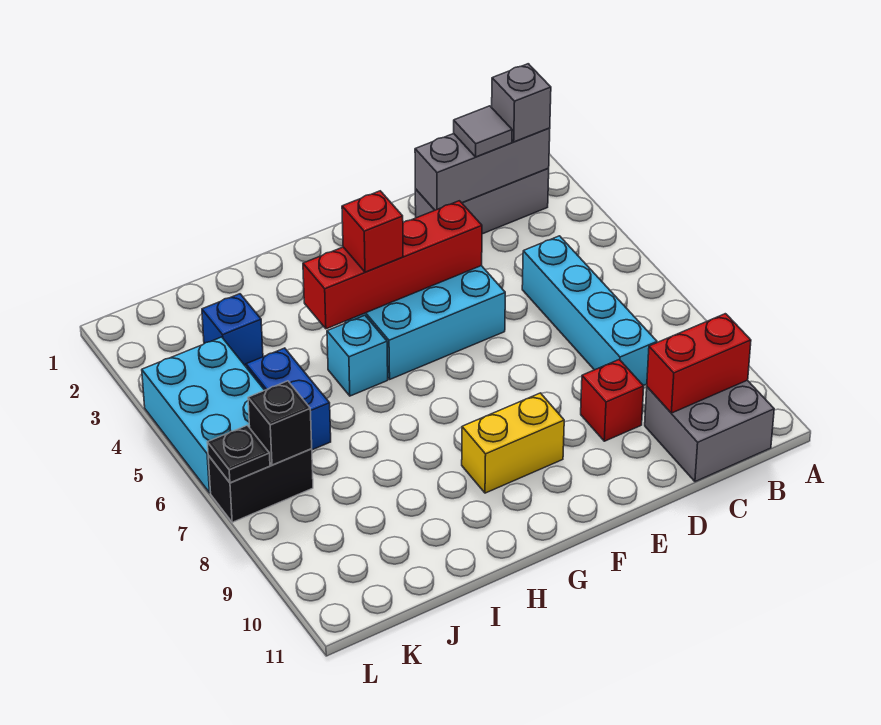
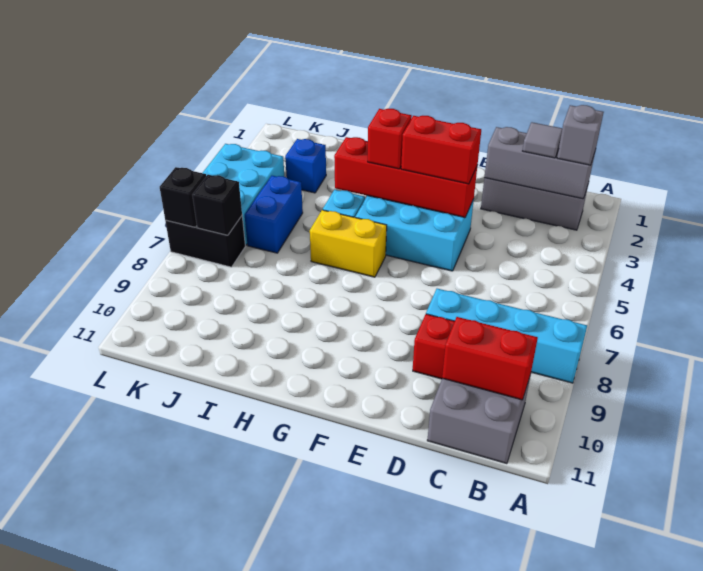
cyan brick C5:C8 level 1 -> cyan brick A8:D8 level 1
none -> red brick E4:F4 level 3
yellow brick F9:G9 level 1 -> yellow brick G6:H6 level 1
black plate L7 level 2 -> black brick L7 level 2

